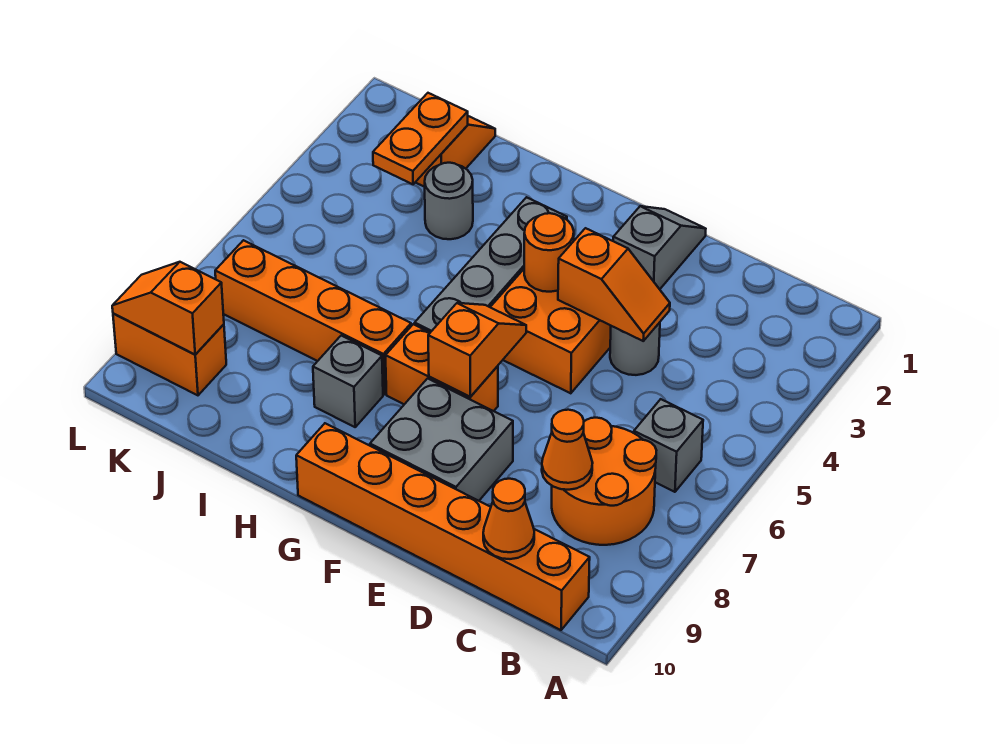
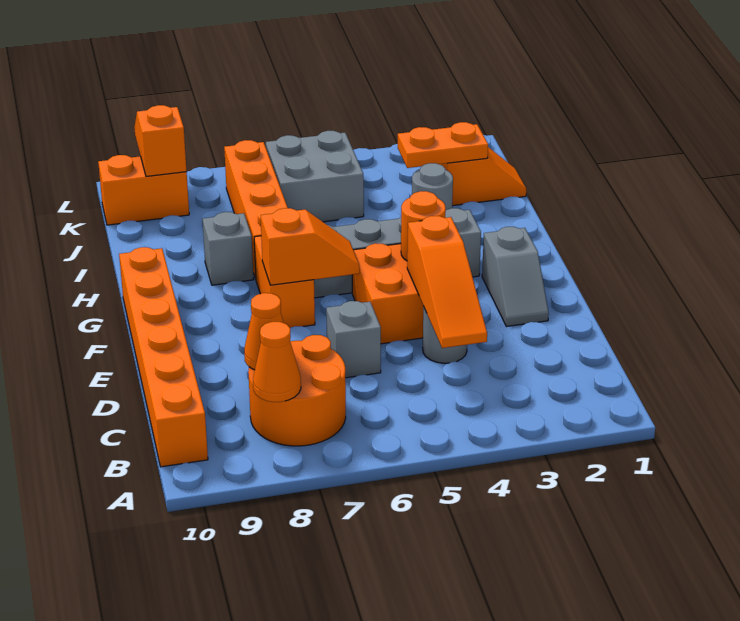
grey brick B6 level 1 -> grey brick D6 level 1
orange cone C10 level 2 -> orange cone B8 level 2
orange slope D4:E4 level 2 top E -> orange slope C4:E4 level 2 top E
grey slope E1:E2 level 1 top 2 -> grey slope E2:F2 level 1 top F
grey brick E8:F9 level 1 -> grey brick J5:K6 level 1
orange brick K9:L9 level 1 -> orange brick K9:K10 level 1

